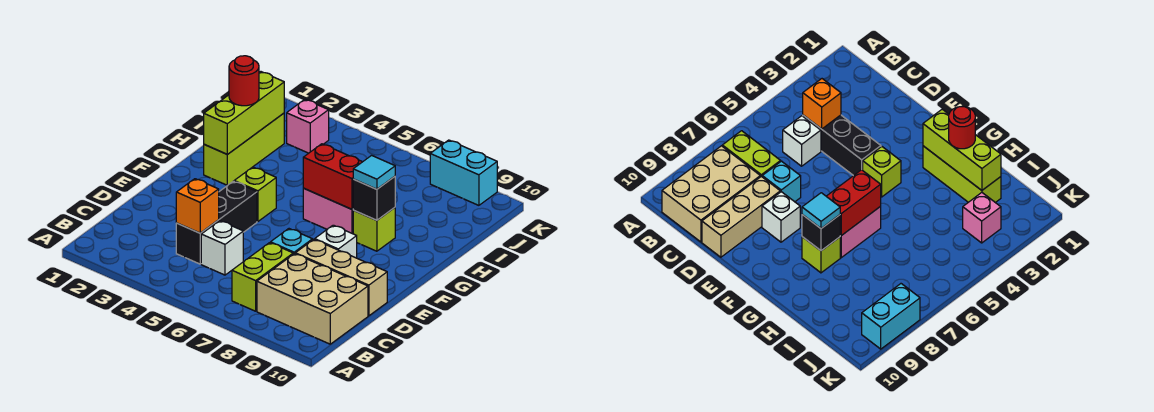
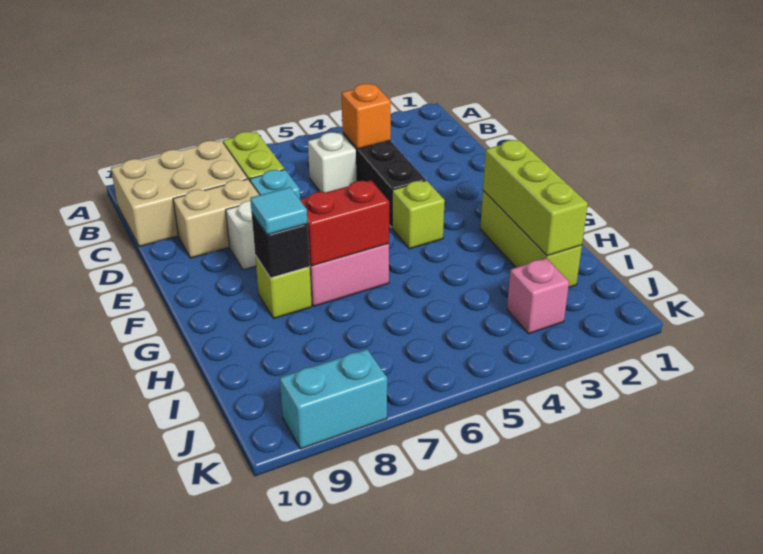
tan brick D8:D10 level 1 -> tan brick D8:D9 level 1
red round brick H2 level 3 -> none

